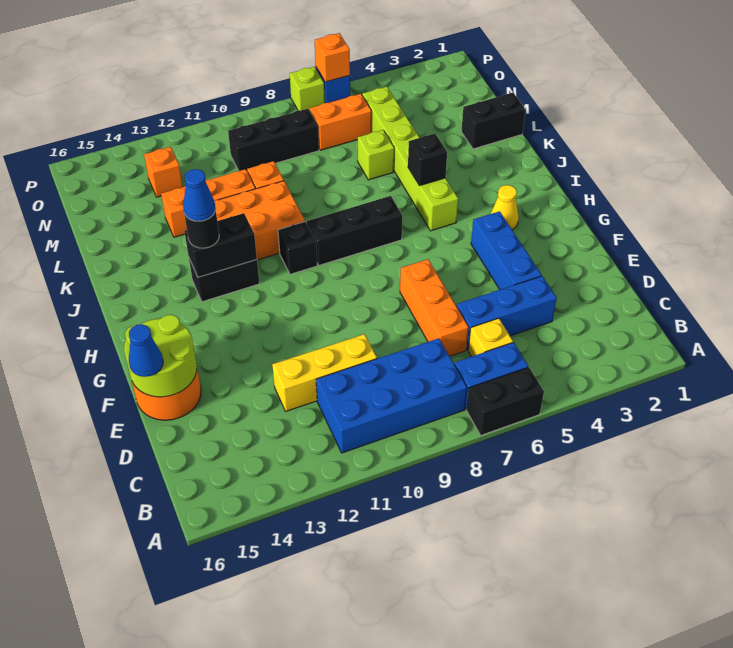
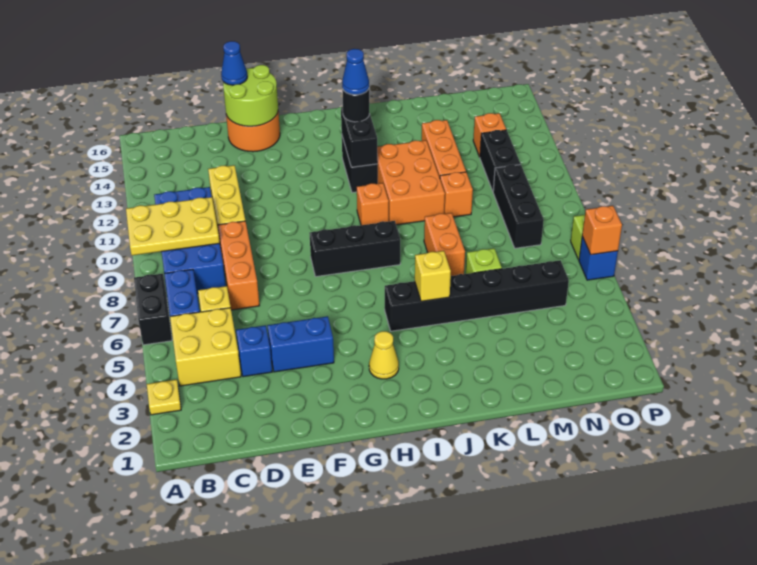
none -> yellow plate A3 level 1
none -> yellow plate A9:C10 level 2
none -> yellow brick B4:C5 level 1
blue brick D4:D6 level 1 -> blue brick D4 level 1
orange brick D7:F7 level 1 -> orange brick D7:D9 level 1
blue brick E4:G4 level 1 -> blue brick E4:F4 level 1
lime brick I5:N5 level 1 -> black brick I5:N5 level 1
black brick I7:I9 level 1 -> black brick G8:I8 level 1
black brick I10 level 1 -> orange brick I10 level 1
black brick J5 level 2 -> yellow brick J5 level 2
black brick L1:L2 level 1 -> black brick N11:N12 level 1
orange brick N6:N7 level 1 -> orange brick K7:K8 level 1

